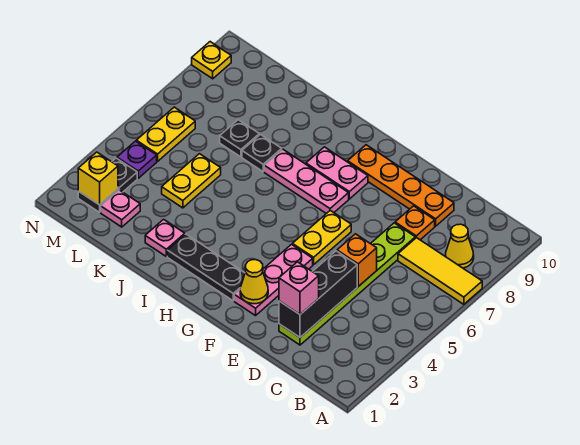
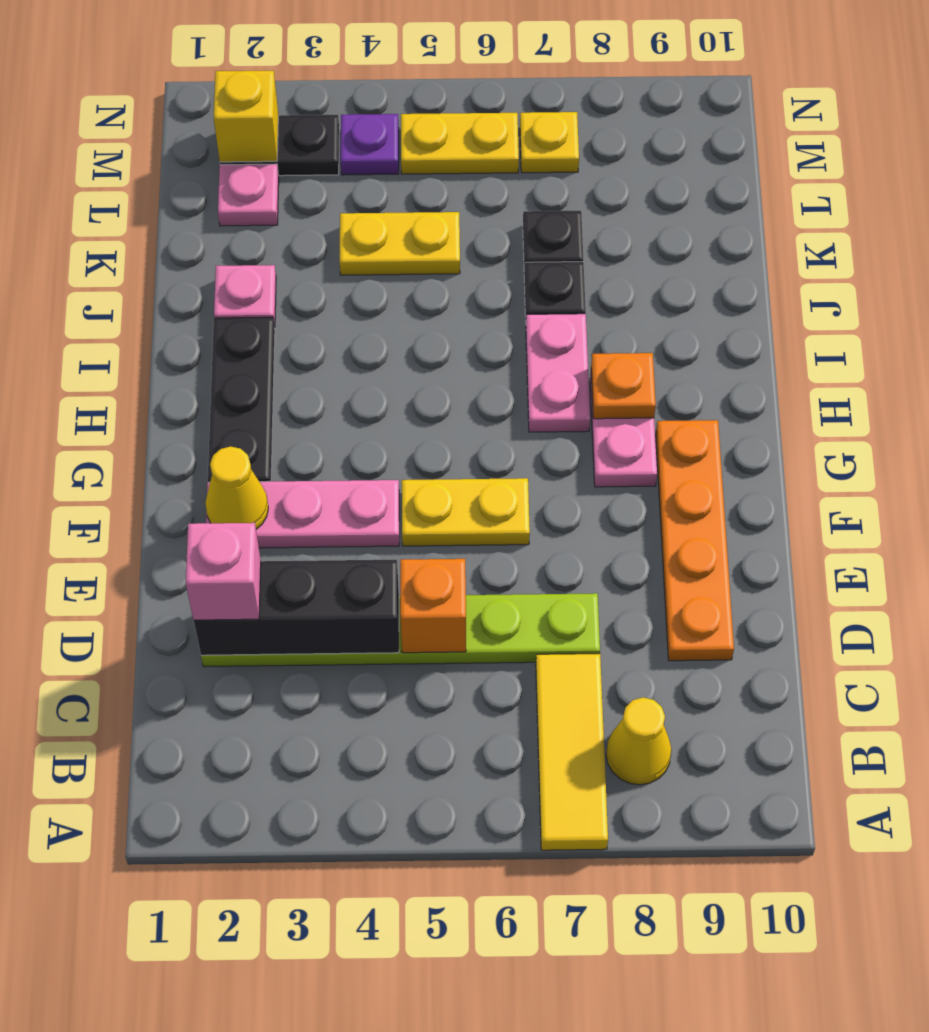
orange plate D8 level 1 -> orange plate H8 level 2
pink plate G7:I7 level 1 -> pink plate H7:I7 level 1
yellow plate N9 level 1 -> yellow plate M7 level 1

